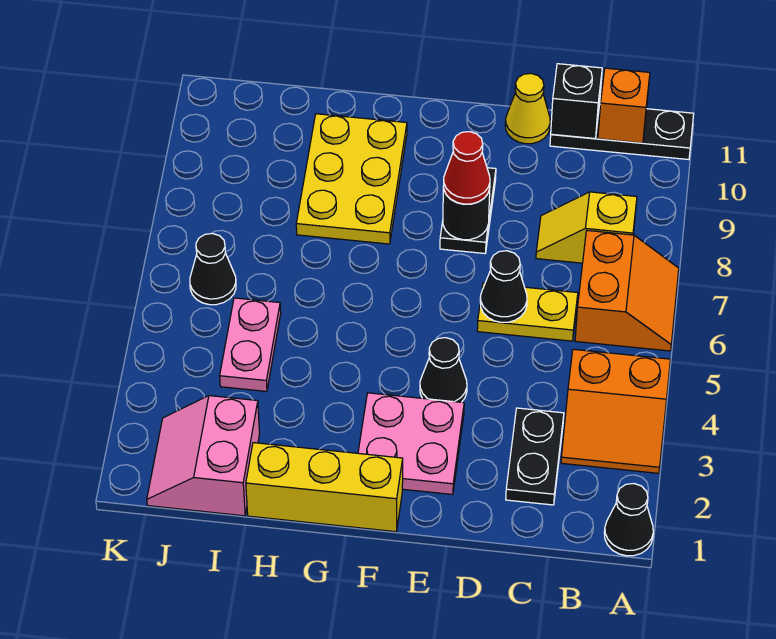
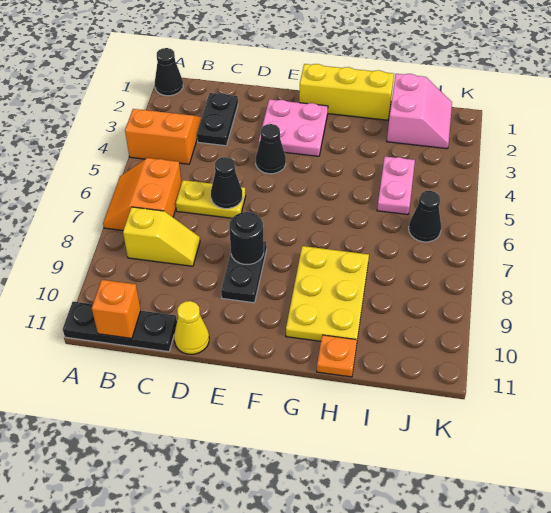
black brick C11 level 2 -> none
red cone E8 level 3 -> none
none -> orange plate H11 level 1

